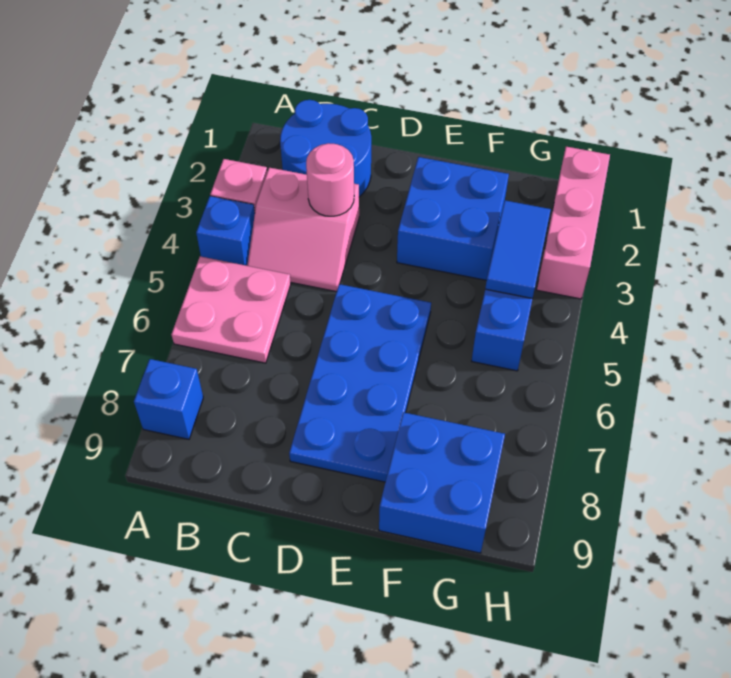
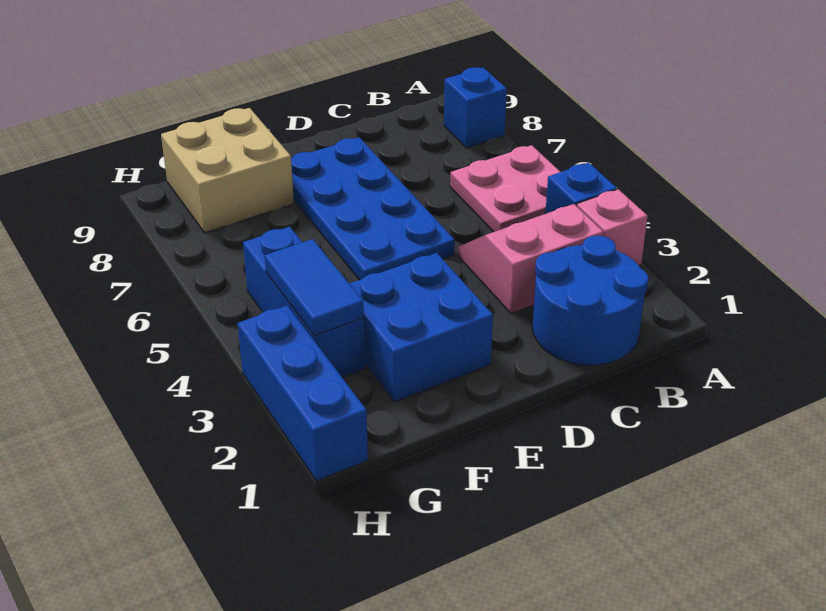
pink round brick C3 level 2 -> none
blue brick F8:G9 level 1 -> tan brick F8:G9 level 1
pink brick H1:H3 level 1 -> blue brick H1:H3 level 1

